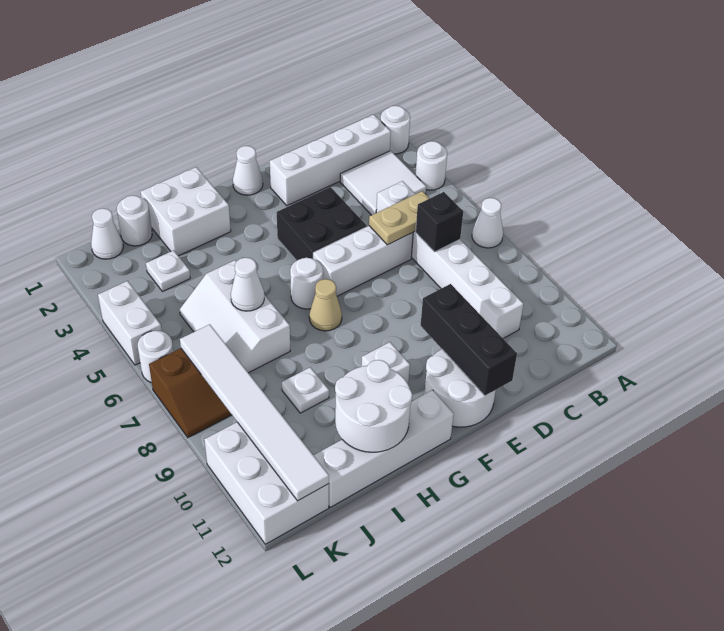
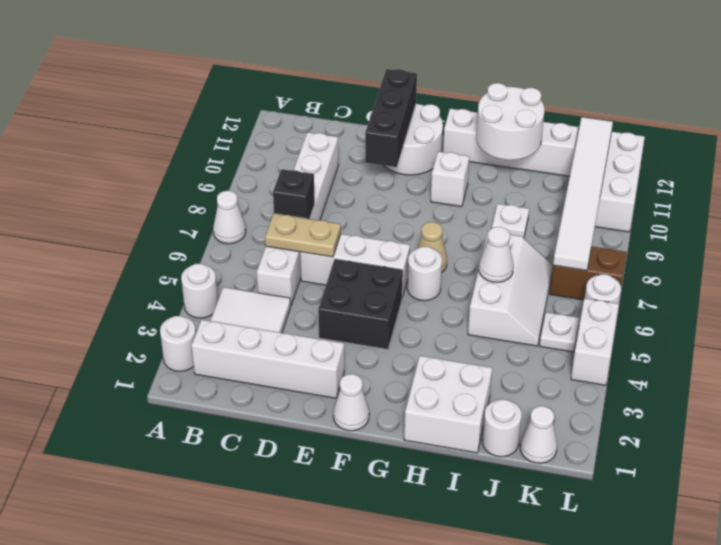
white plate J3 level 1 -> white plate K5 level 1

